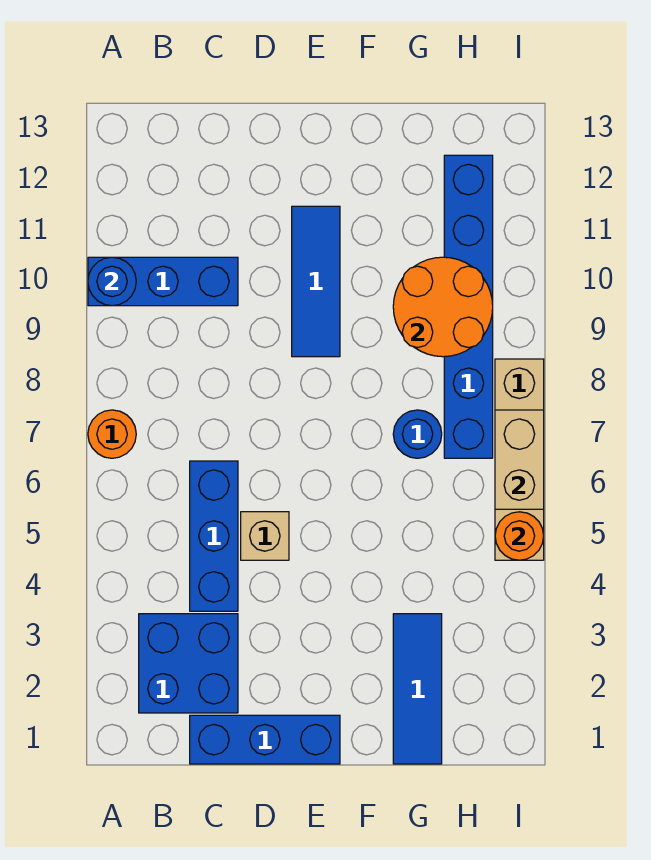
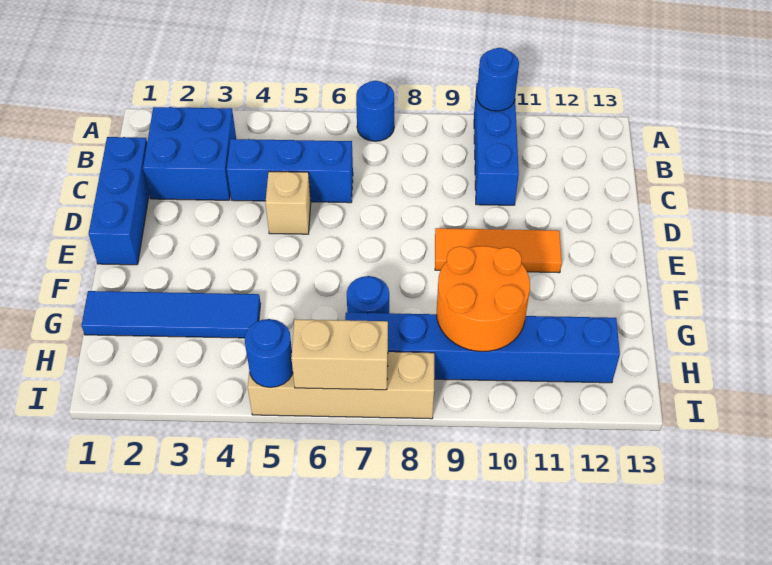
orange round brick A7 level 1 -> blue round brick A7 level 1
blue tile E9:E11 level 1 -> orange tile E9:E11 level 1
blue tile G1:G3 level 1 -> blue tile G1:G4 level 1
orange round brick I5 level 2 -> blue round brick I5 level 2

